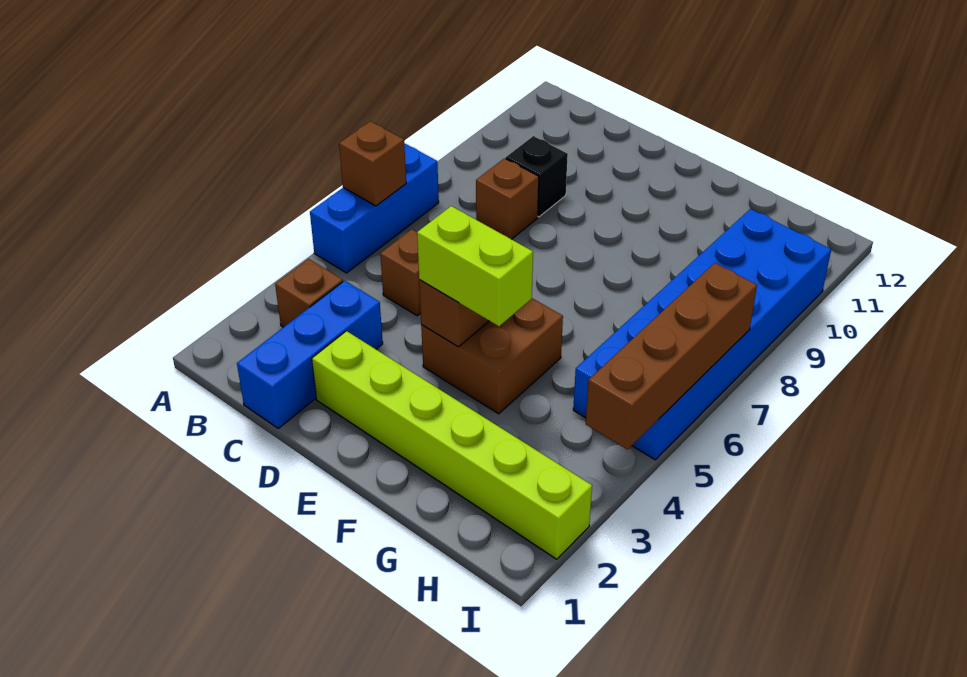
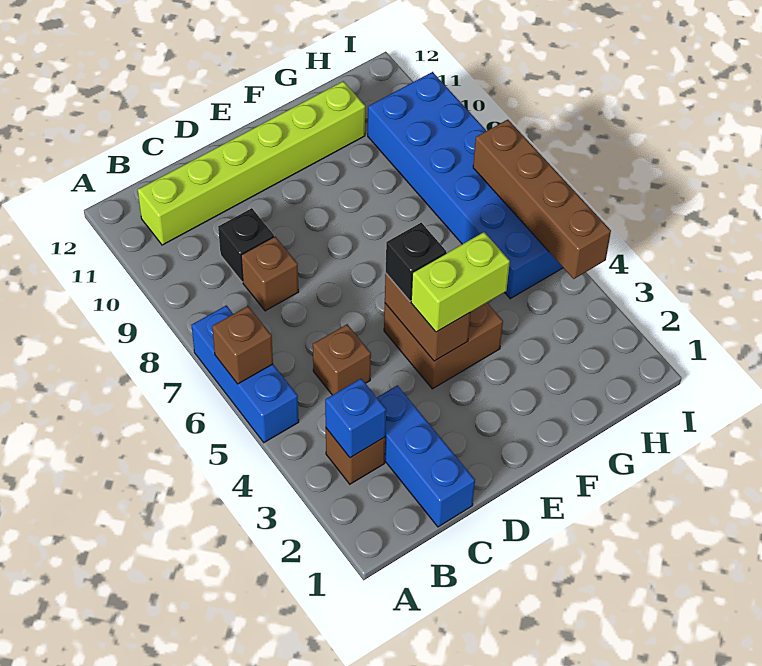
none -> blue brick B3 level 2
lime brick D2:I2 level 1 -> lime brick B11:G11 level 1
none -> black brick E5 level 3

